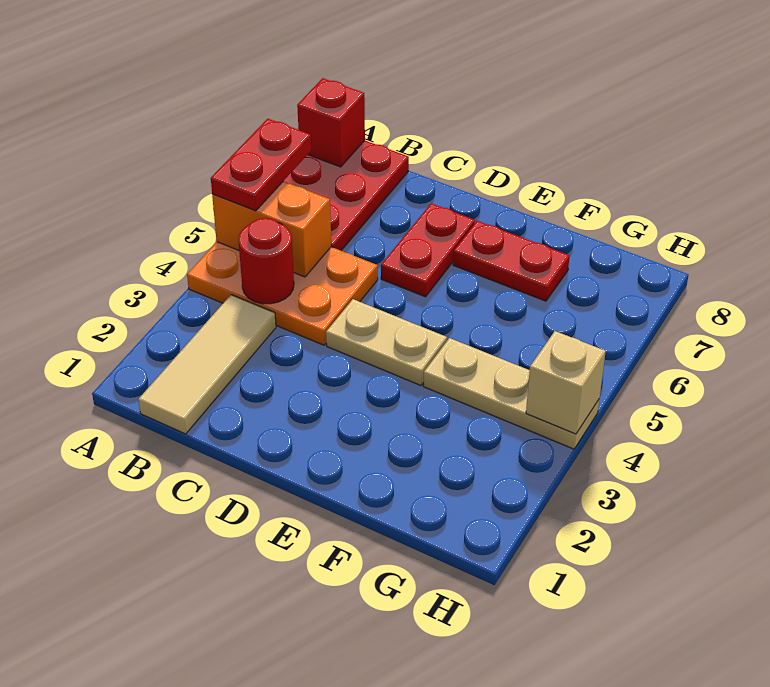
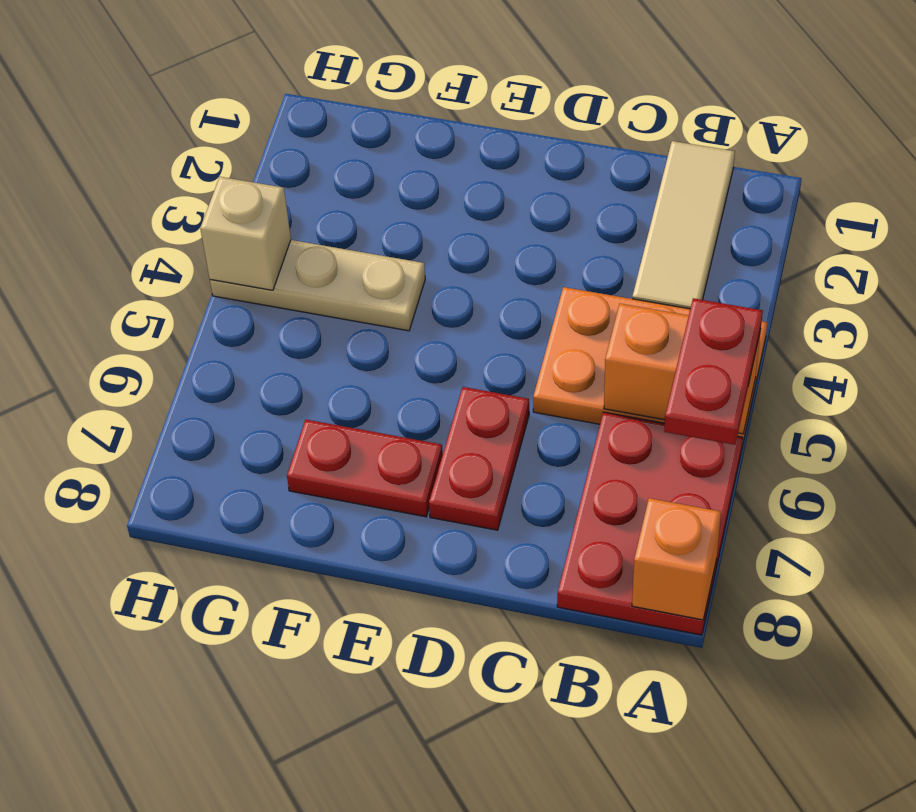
red brick A8 level 2 -> orange brick A8 level 2
red round brick B4 level 2 -> none
tan plate D4:E4 level 1 -> none

